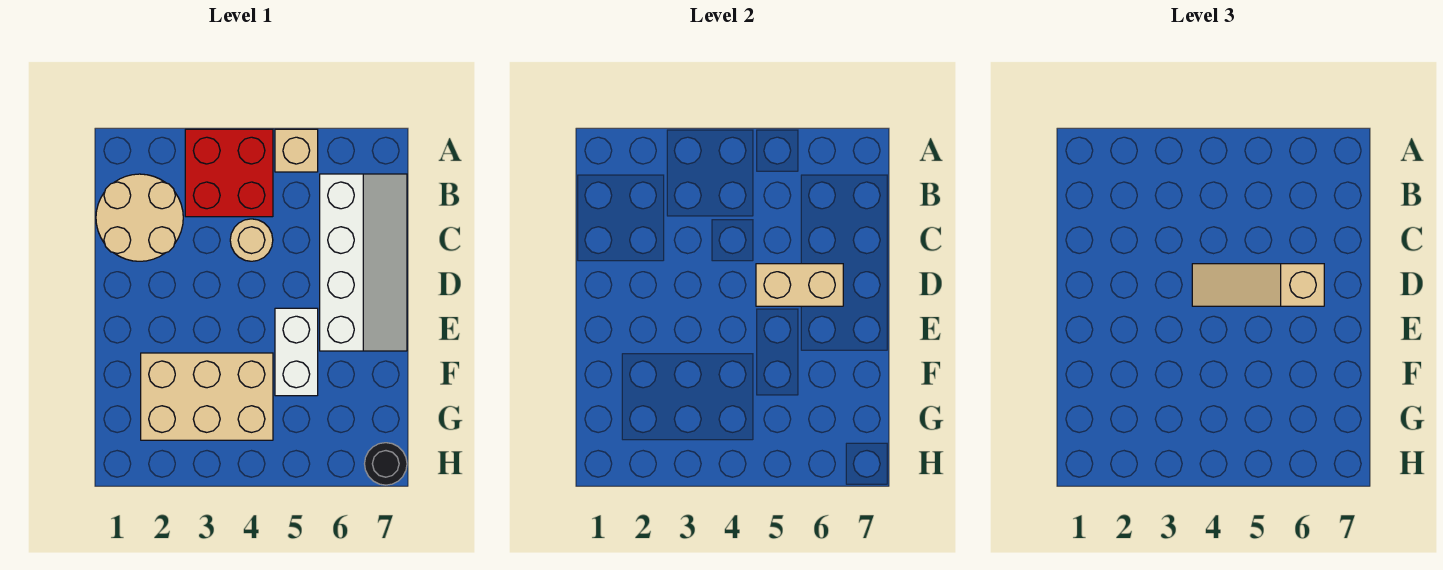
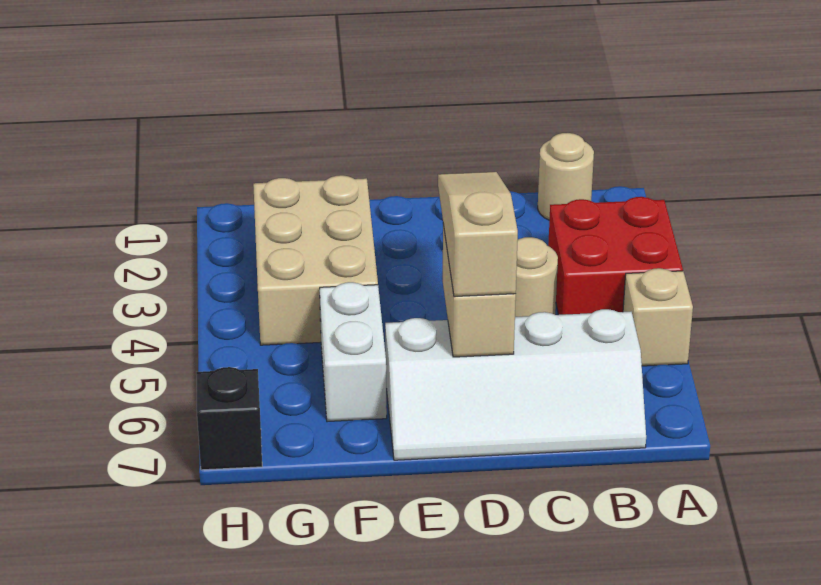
tan round brick B1:C2 level 1 -> tan round brick B1 level 1
white brick E5:F5 level 1 -> white brick F5:F6 level 1
black round brick H7 level 1 -> black brick H7 level 1

